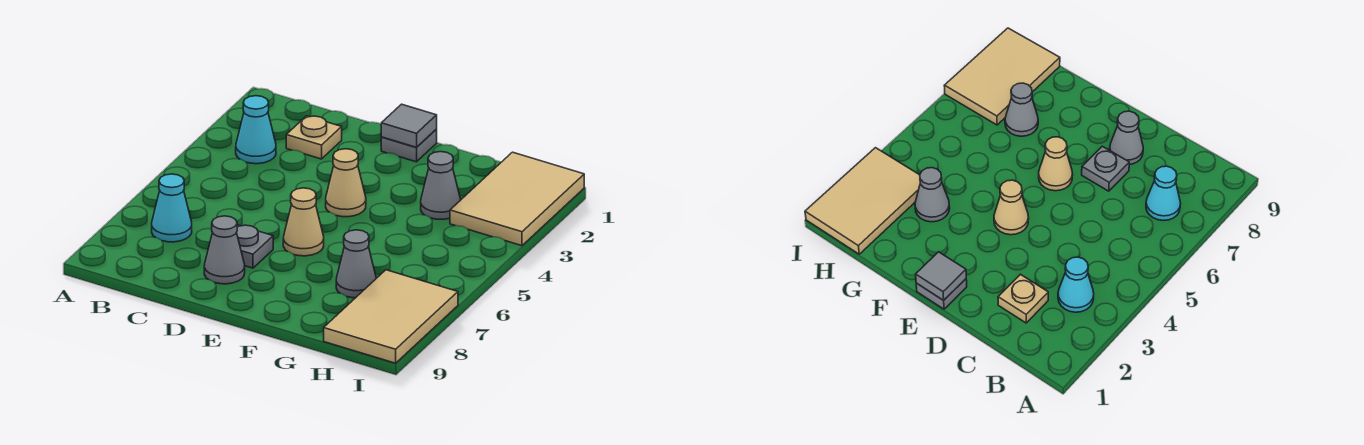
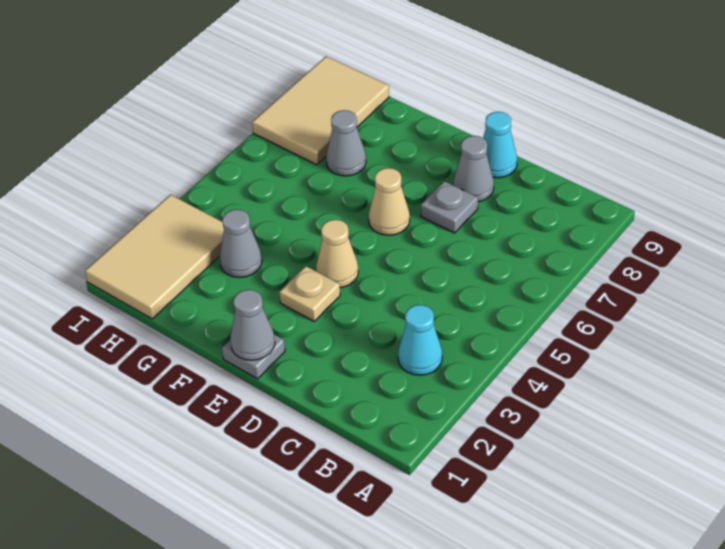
cyan cone B7 level 1 -> cyan cone D9 level 1
tan plate C2 level 1 -> tan plate E3 level 1
grey tile E1 level 2 -> grey cone E1 level 2

